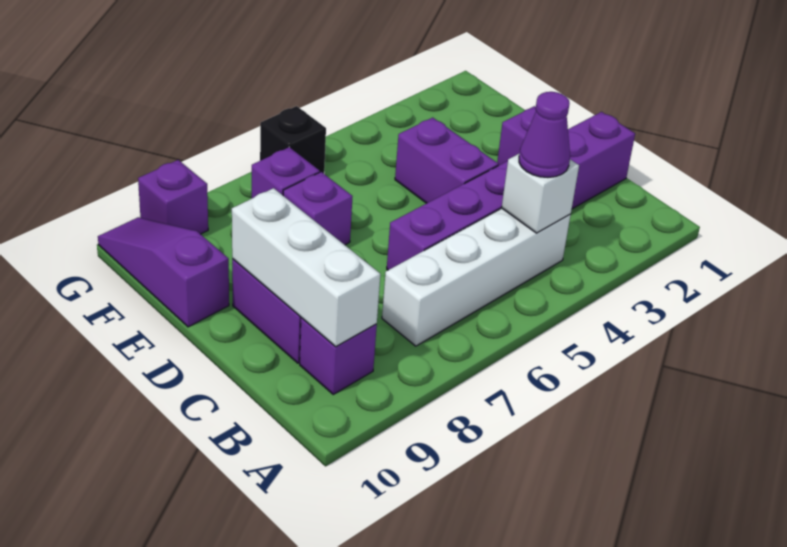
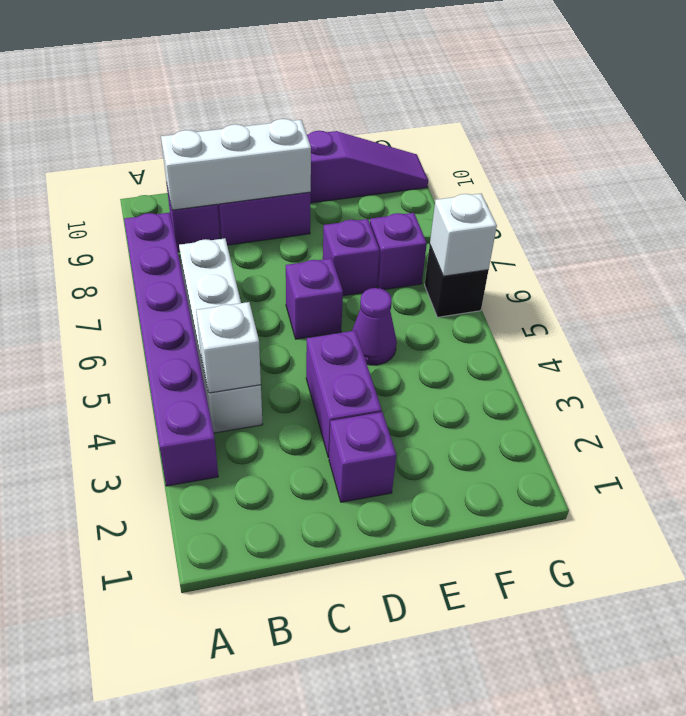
purple cone B4 level 3 -> purple cone E5 level 1
purple brick C1:C6 level 1 -> purple brick A3:A8 level 1
purple brick D4:E4 level 1 -> purple brick D3:D4 level 1
none -> white brick G6 level 2
purple brick G9 level 1 -> purple brick D6 level 1

